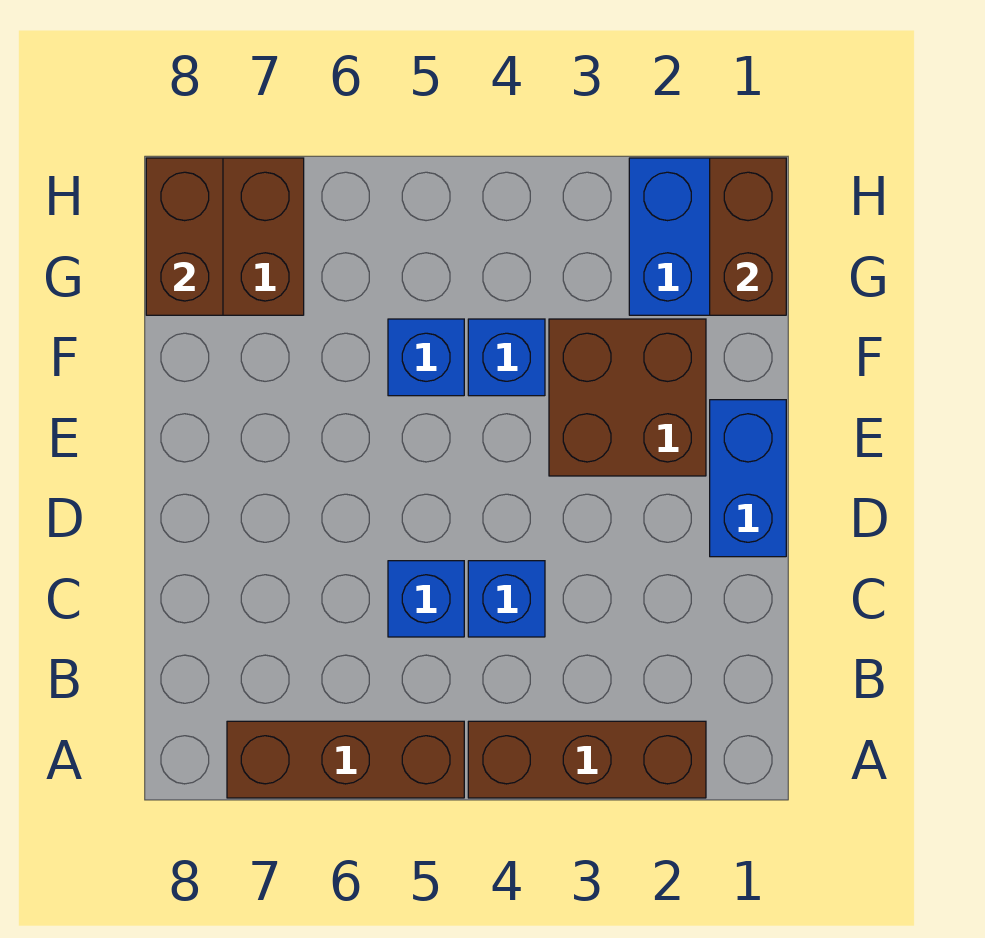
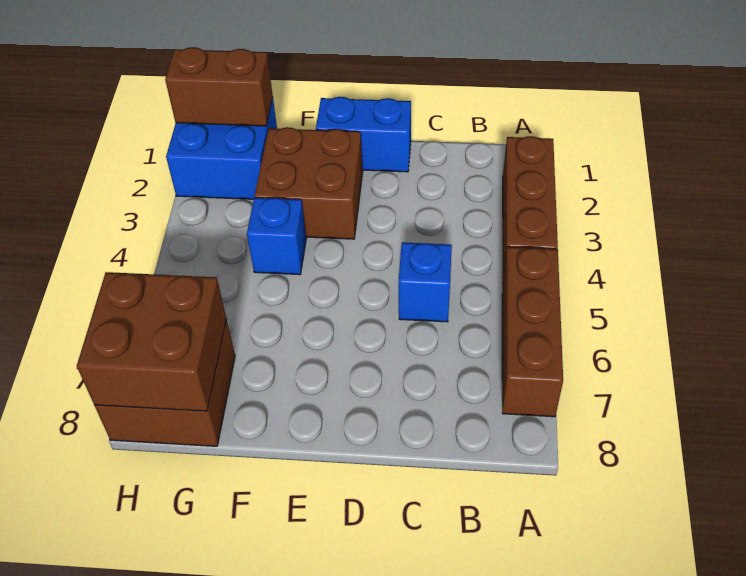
blue brick C4 level 1 -> none
blue brick F5 level 1 -> none
brown brick G8:H8 level 2 -> brown brick G7:H8 level 2

